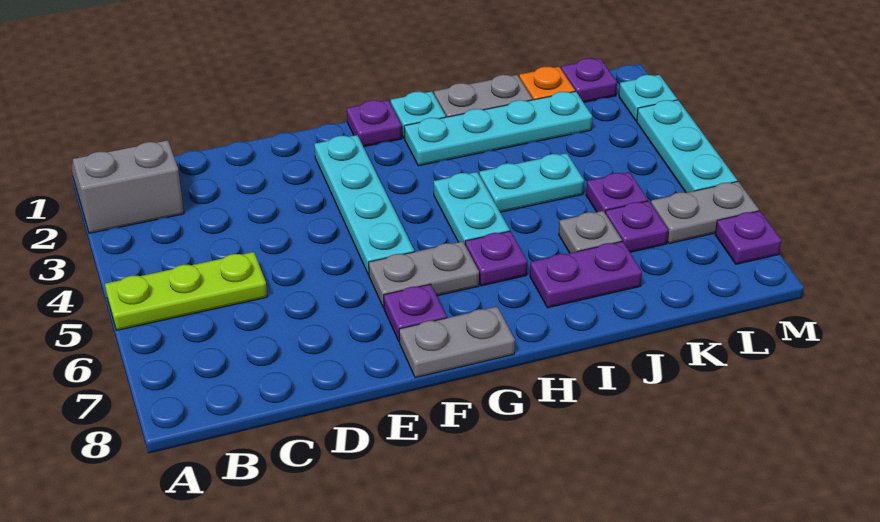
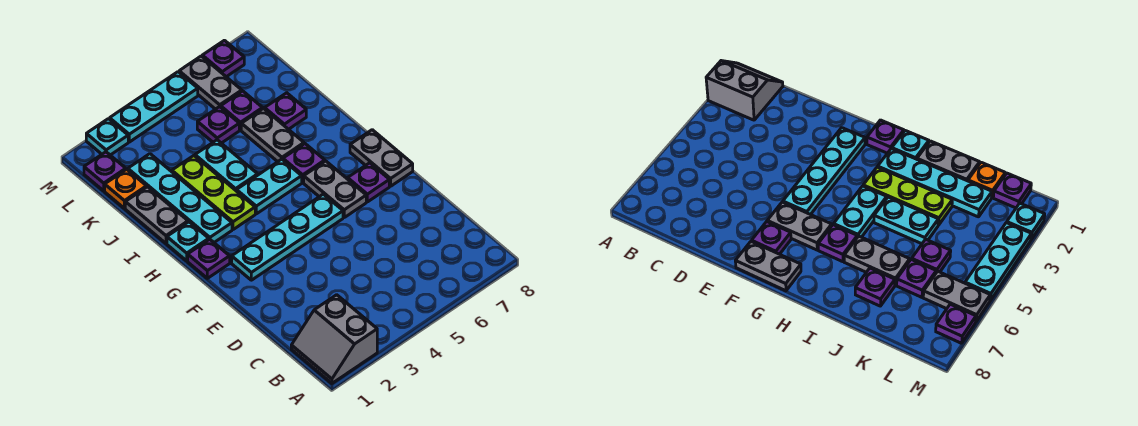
lime plate A5:C5 level 1 -> lime plate H3:J3 level 1
purple plate I7:J7 level 1 -> purple plate J7 level 1
grey plate J6 level 1 -> grey plate I6:J6 level 1

